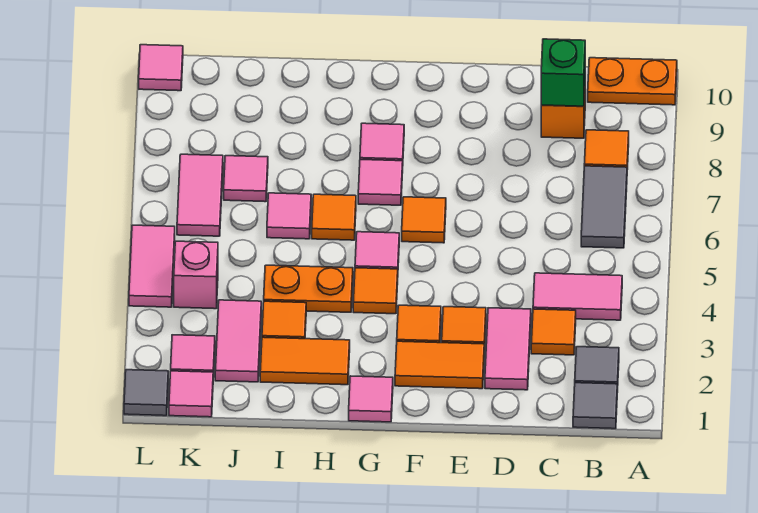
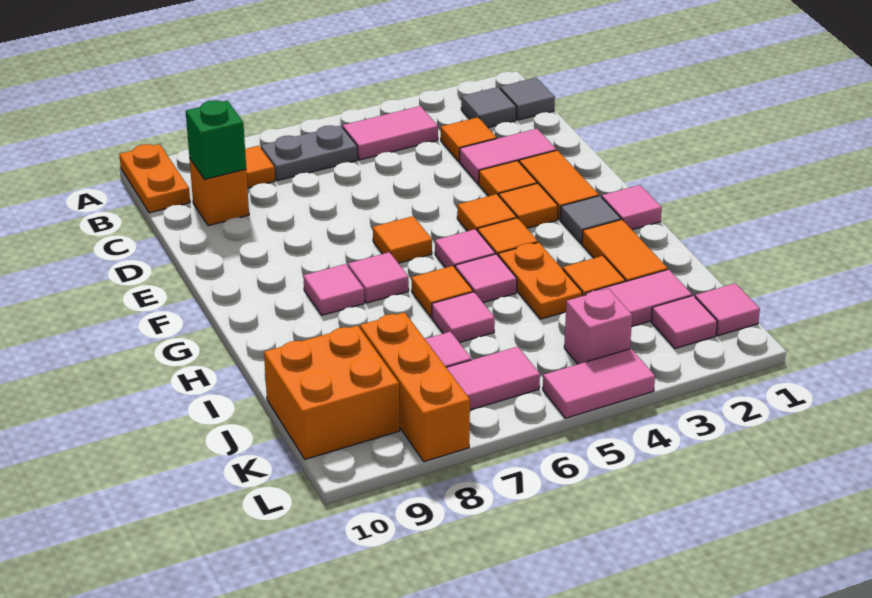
pink tile B4:C4 level 1 -> pink tile B4:B5 level 1
grey tile B6:B7 level 1 -> grey plate B6:B7 level 1
none -> orange tile F4 level 1
none -> orange brick J8:L8 level 1
none -> orange brick J9:K10 level 1
grey tile L1 level 1 -> grey tile G2 level 1
pink tile L10 level 1 -> pink tile H5 level 1

